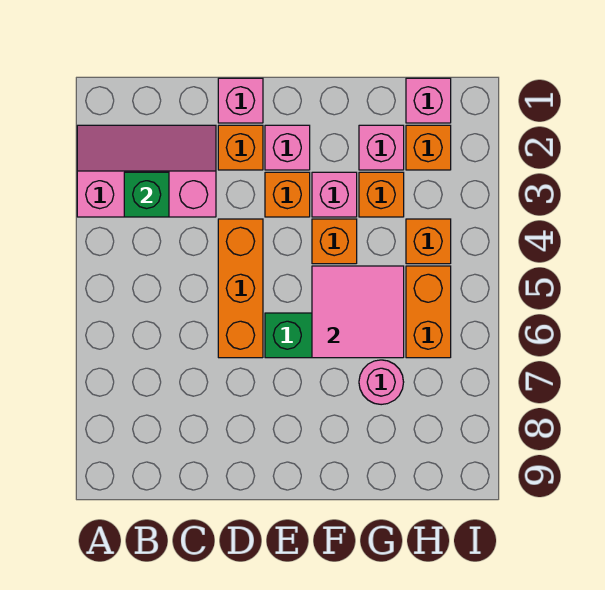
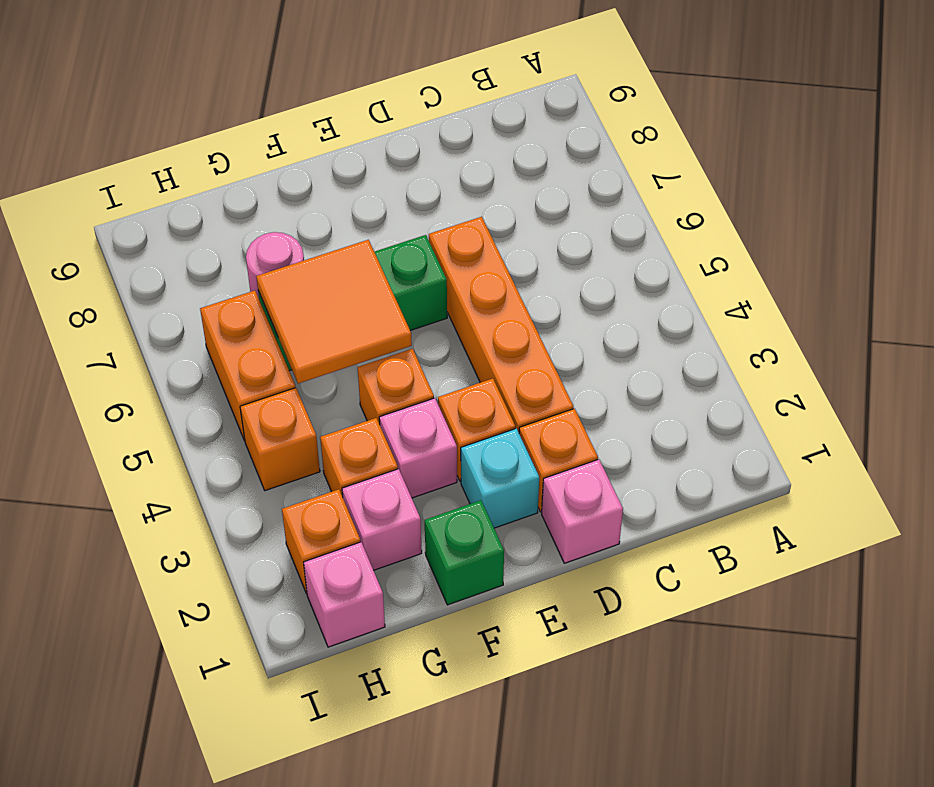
pink slope A2:C3 level 1 top 3 -> none
green brick B3 level 2 -> green brick F1 level 1
orange brick D4:D6 level 1 -> orange brick D3:D6 level 1
pink brick E2 level 1 -> cyan brick E2 level 1
pink tile F5:G6 level 2 -> orange tile F5:G6 level 2

